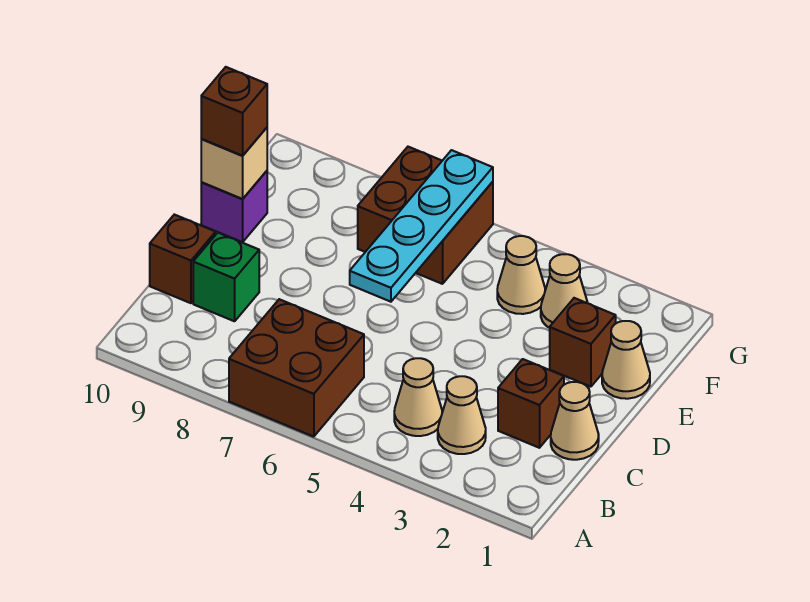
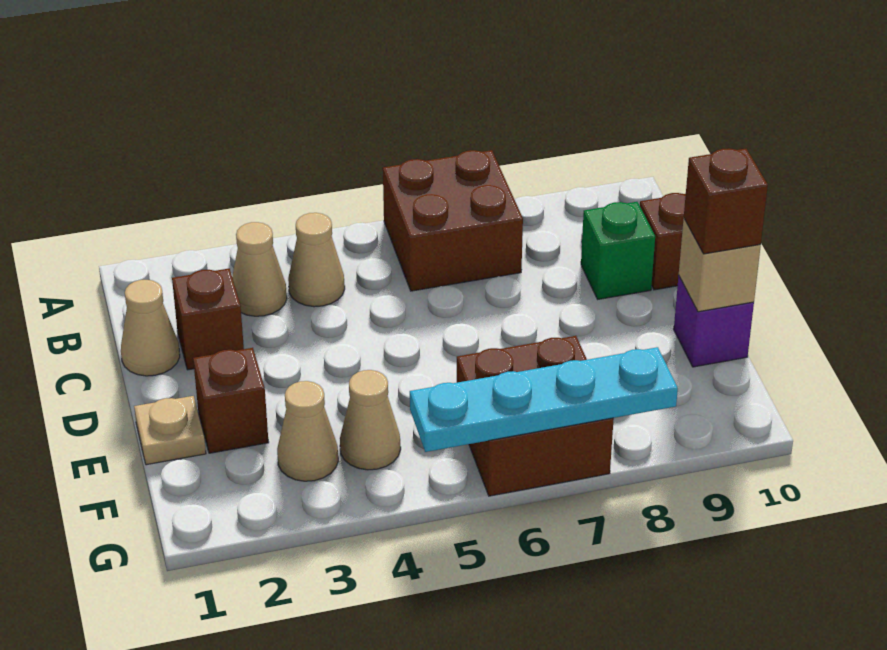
cyan plate D6:G6 level 2 -> cyan plate G5:G8 level 2
tan cone E1 level 1 -> tan plate E1 level 1

